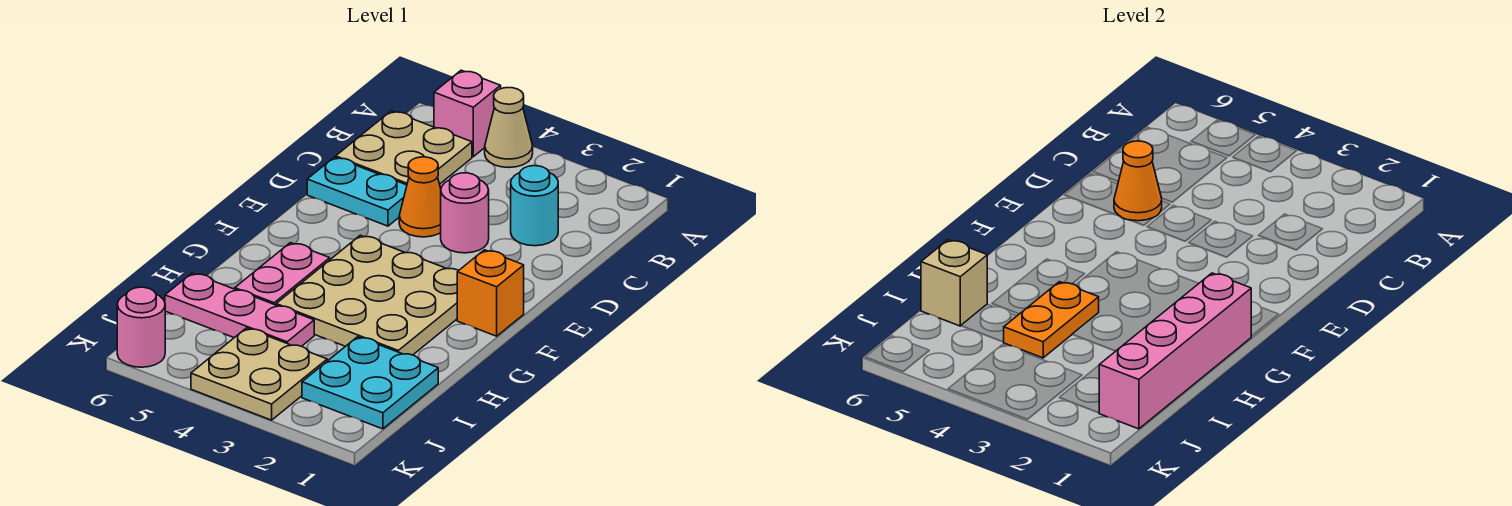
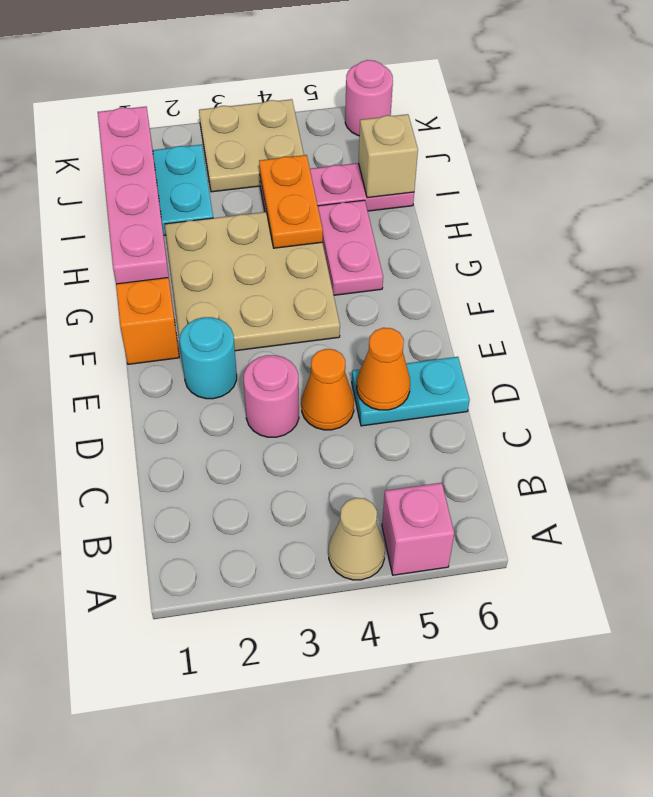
tan plate B5:C6 level 1 -> none
cyan round brick C2 level 1 -> cyan round brick E2 level 1

